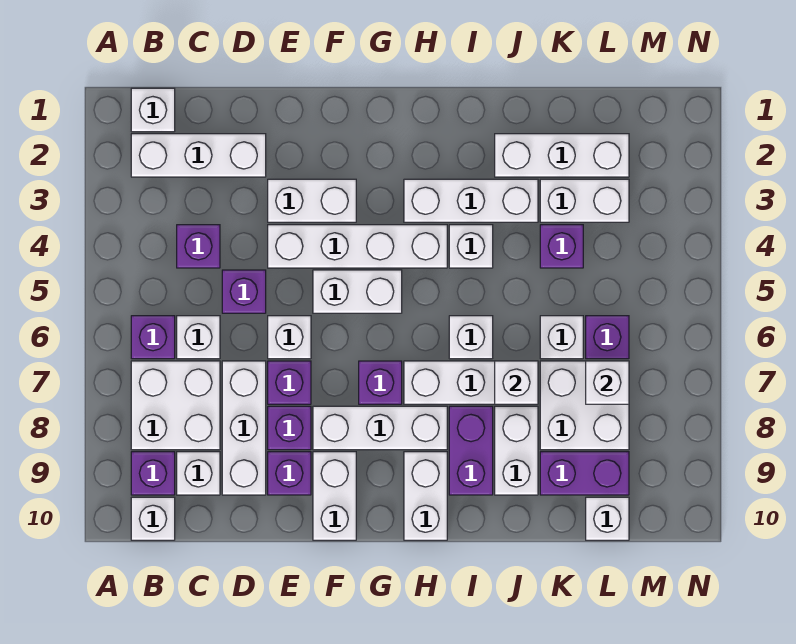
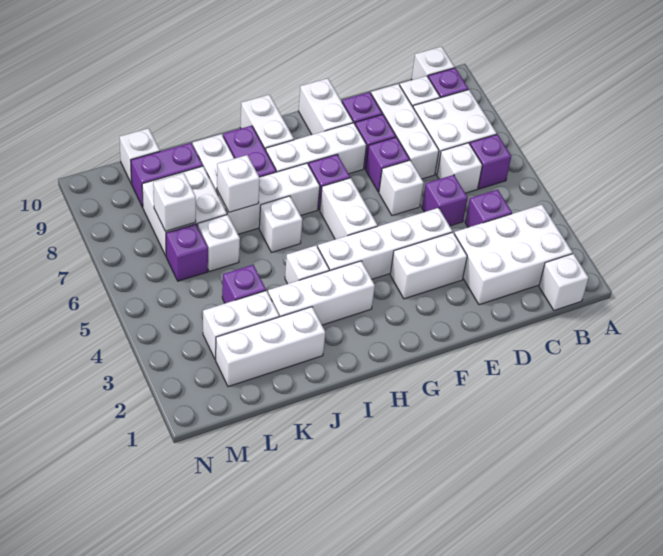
white brick B2:D2 level 1 -> white brick B2:D3 level 1
white brick F5:G5 level 1 -> white brick G5:G6 level 1

